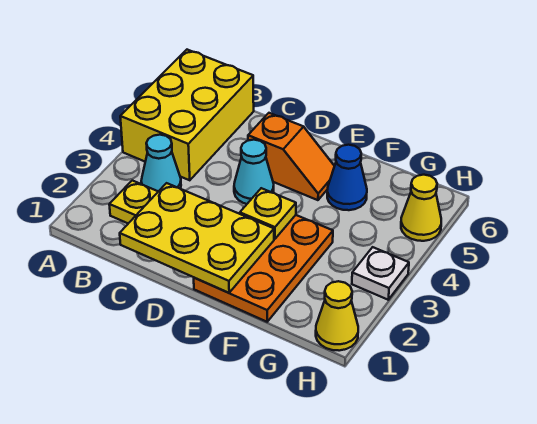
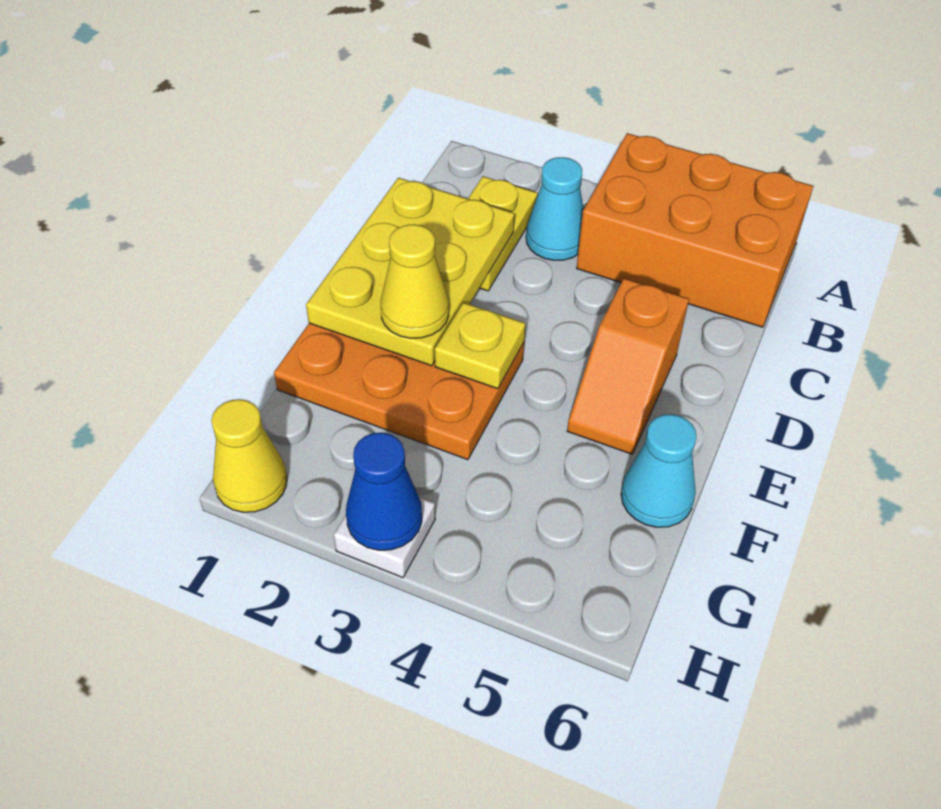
yellow brick A4:B6 level 1 -> orange brick A4:B6 level 1
cyan cone D4 level 1 -> cyan cone F6 level 1
blue cone F5 level 1 -> blue cone H3 level 2
yellow cone H5 level 1 -> yellow cone E2 level 3

